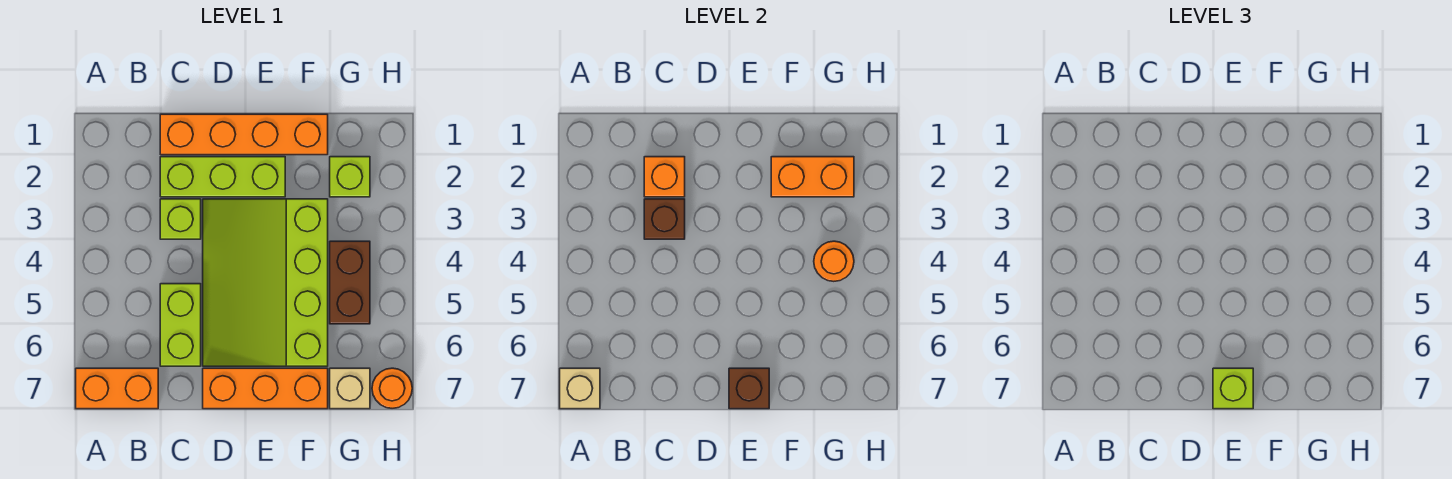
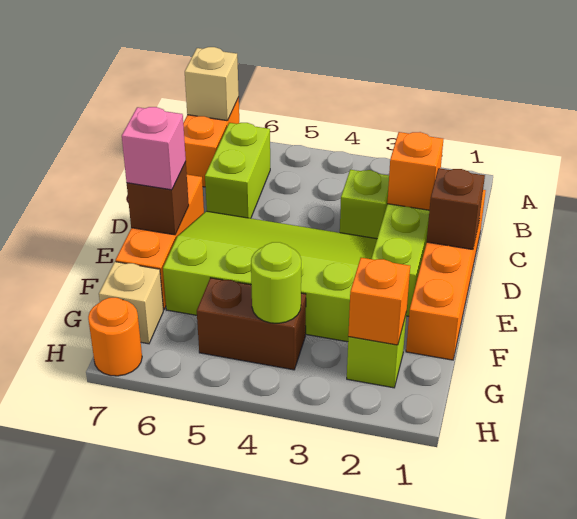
brown brick C3 level 2 -> brown brick D1 level 2
lime brick C5:C6 level 1 -> lime brick B6:C6 level 1
lime brick E7 level 3 -> pink brick E7 level 3
orange brick F2:G2 level 2 -> orange brick G2 level 2
orange round brick G4 level 2 -> lime round brick G4 level 2

